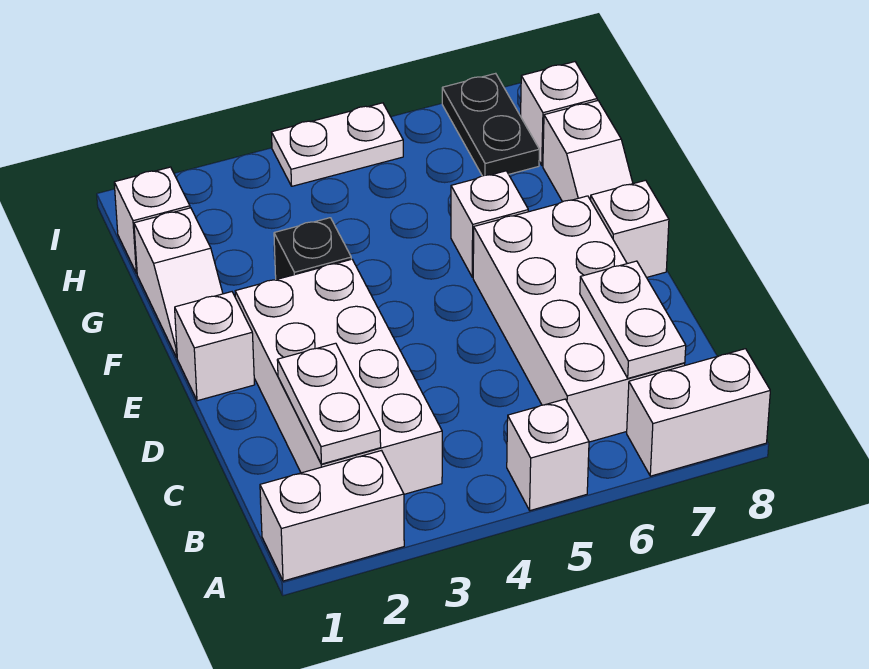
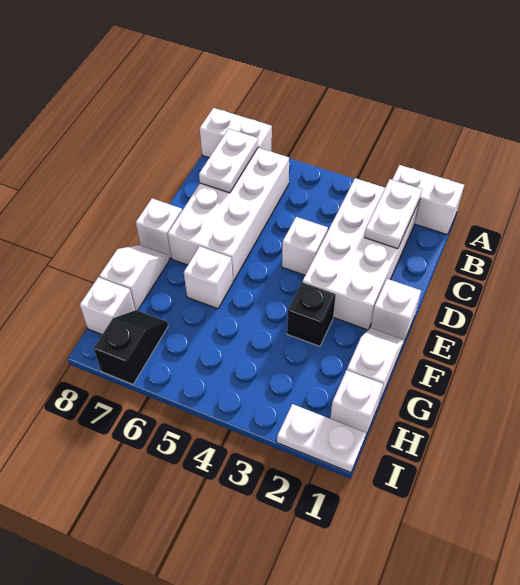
white brick A5 level 1 -> white brick D4 level 1
black plate H7:I7 level 1 -> black slope H7:I7 level 1 top I
white plate I4:I5 level 1 -> white plate I1:I2 level 1

